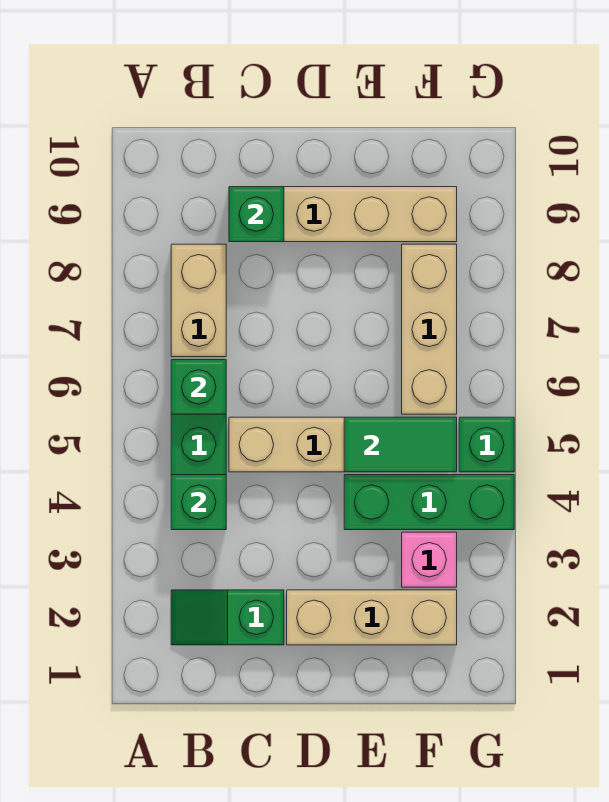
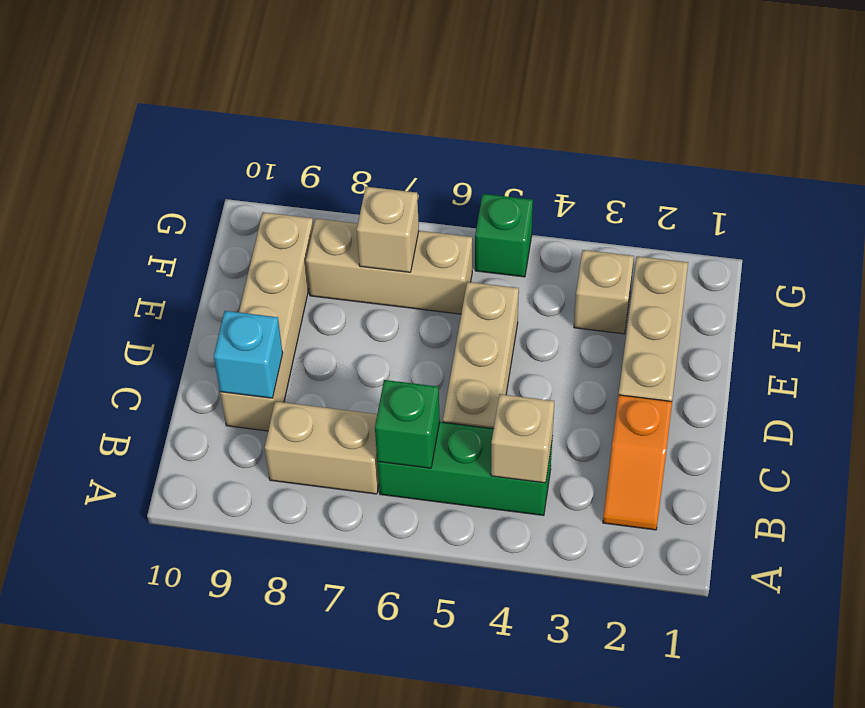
green slope B2:C2 level 1 top C -> orange slope B2:C2 level 1 top C
green brick B4 level 2 -> tan brick B4 level 2
green brick C9 level 2 -> cyan brick C9 level 2
green brick E4:G4 level 1 -> none
green tile E5:F5 level 2 -> none
pink brick F3 level 1 -> tan brick F3 level 1
none -> tan brick F7 level 2

